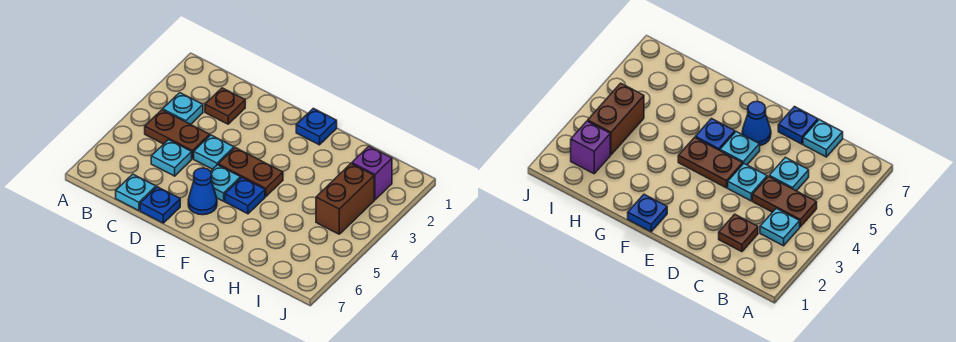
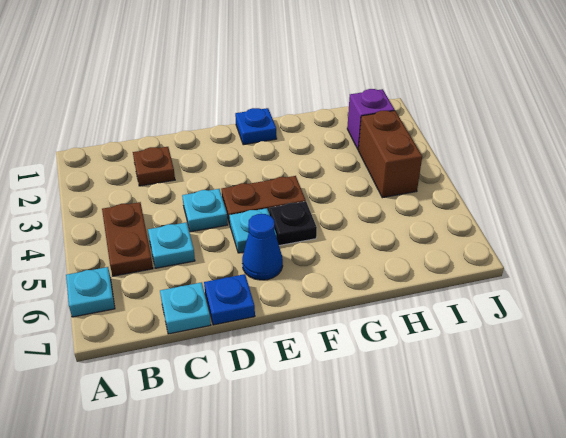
cyan plate B3 level 1 -> cyan plate A6 level 1
brown plate B4:C4 level 1 -> brown plate B4:B5 level 1
blue plate F5 level 1 -> black plate F5 level 1

